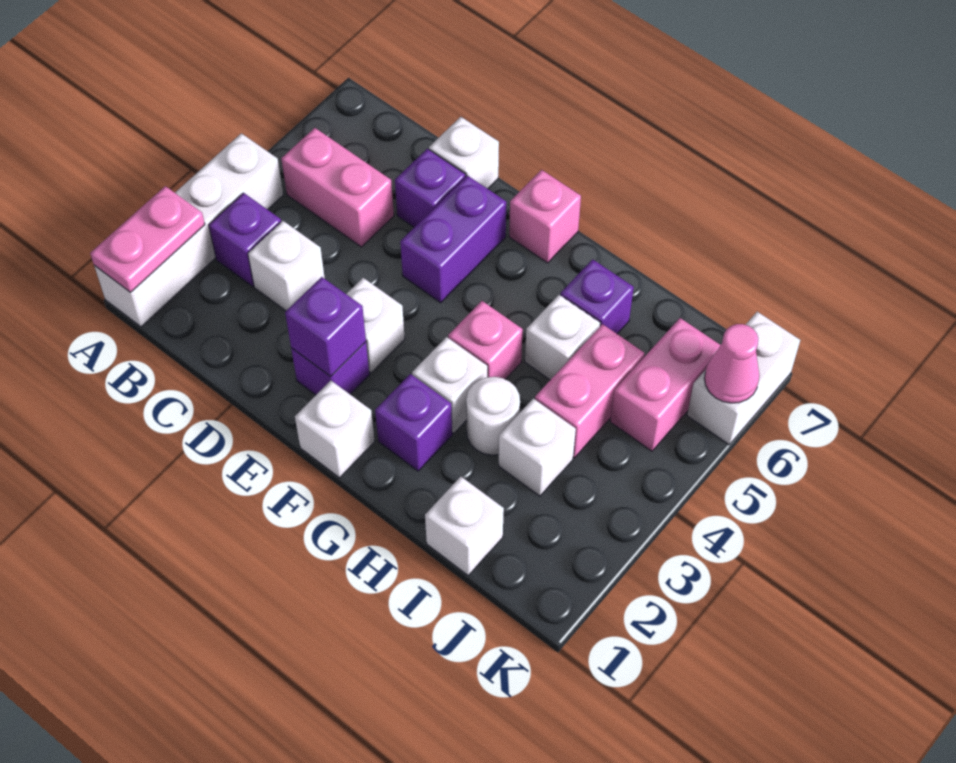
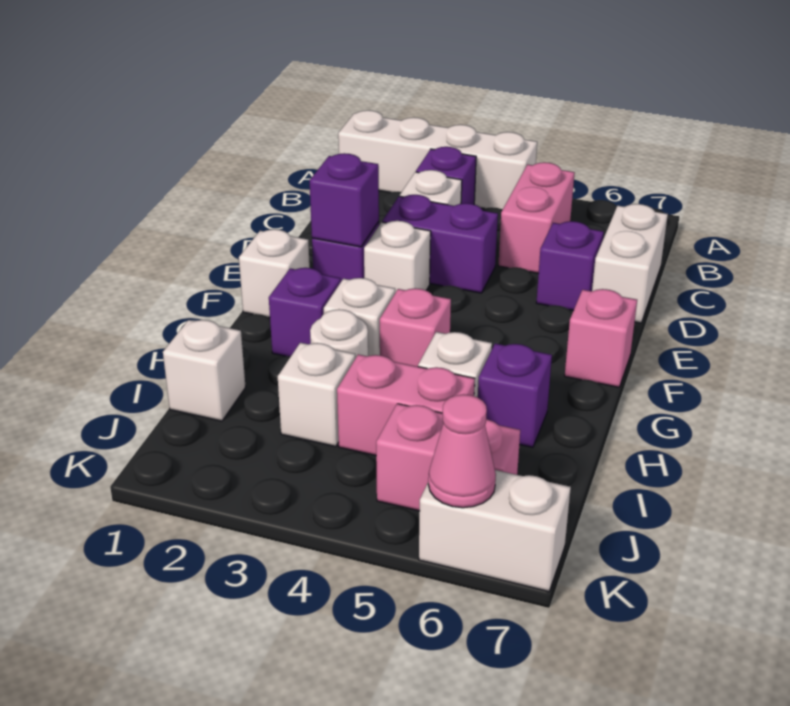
pink plate A1:A2 level 2 -> none
white brick D7 level 1 -> white brick C7:D7 level 1
purple brick E5:E6 level 1 -> purple brick D3:D4 level 1

